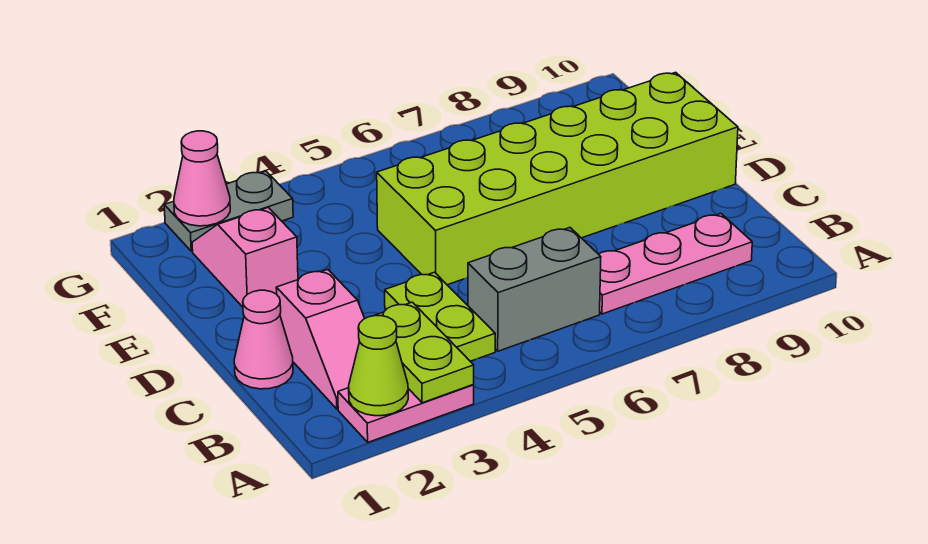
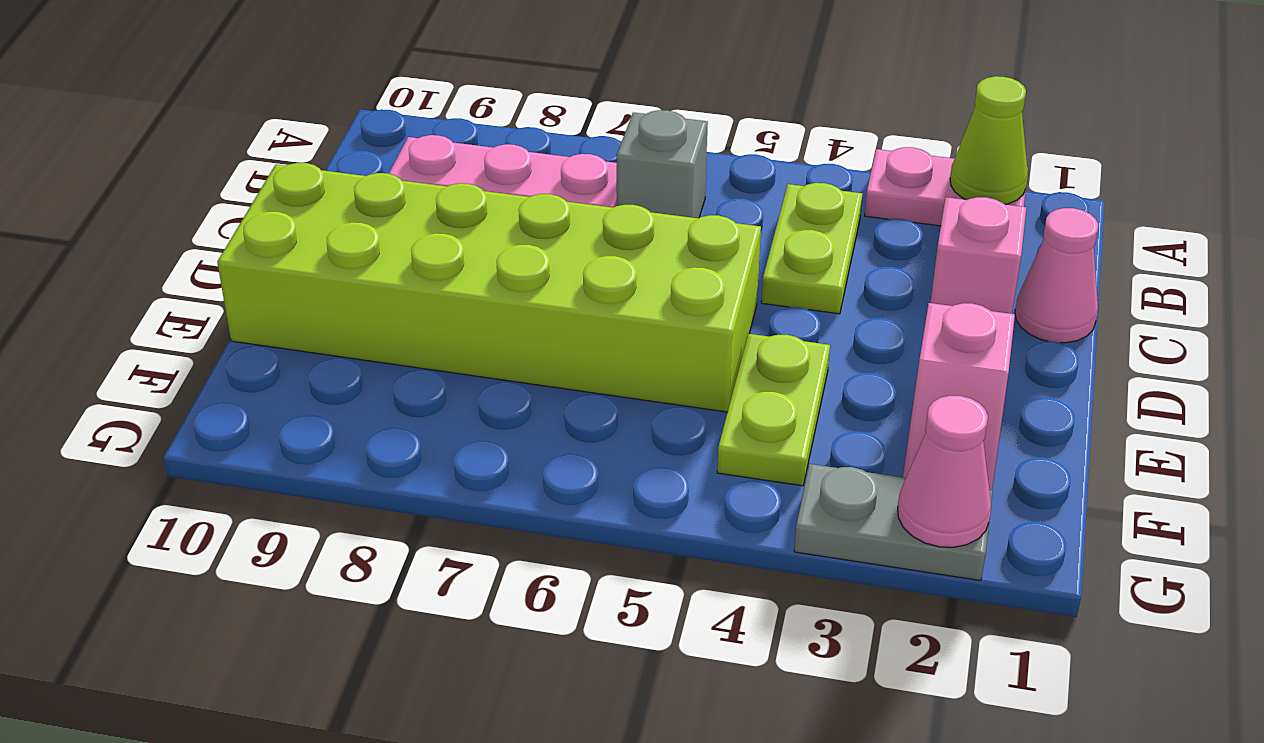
lime plate A3:B3 level 2 -> lime plate E4:F4 level 1
grey brick B5:B6 level 1 -> grey brick B6 level 1

